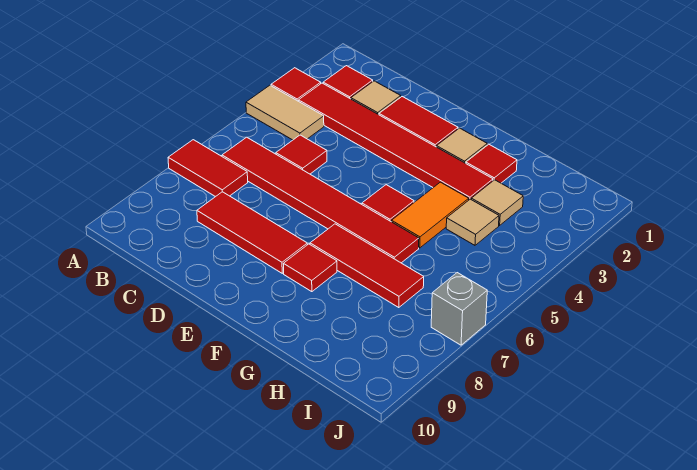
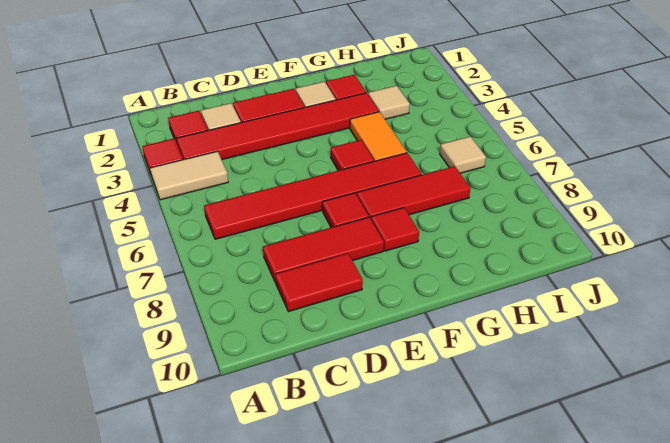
red tile A7:B7 level 1 -> red tile C9:D9 level 1
red tile C5 level 1 -> red tile E7 level 1
tan tile H4 level 1 -> tan tile I6 level 1
grey brick J7 level 1 -> none

